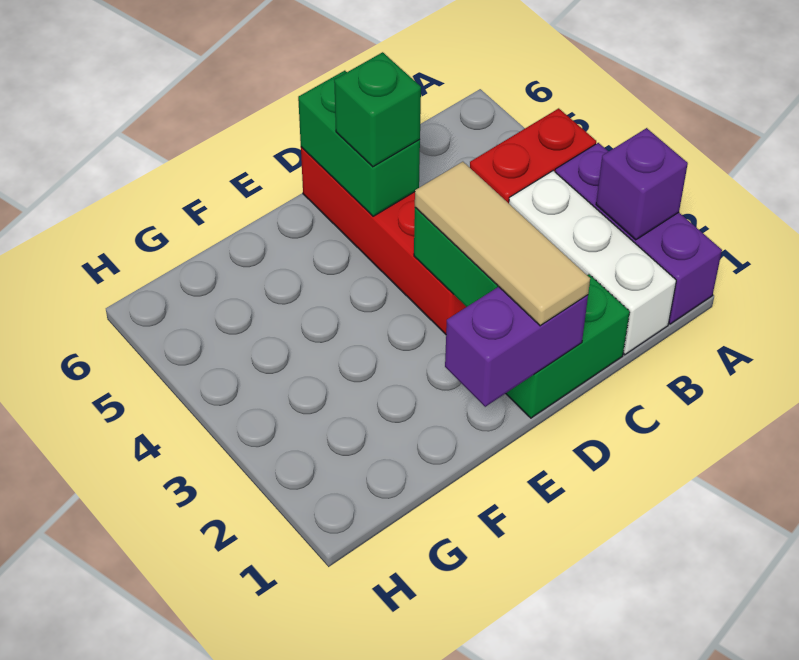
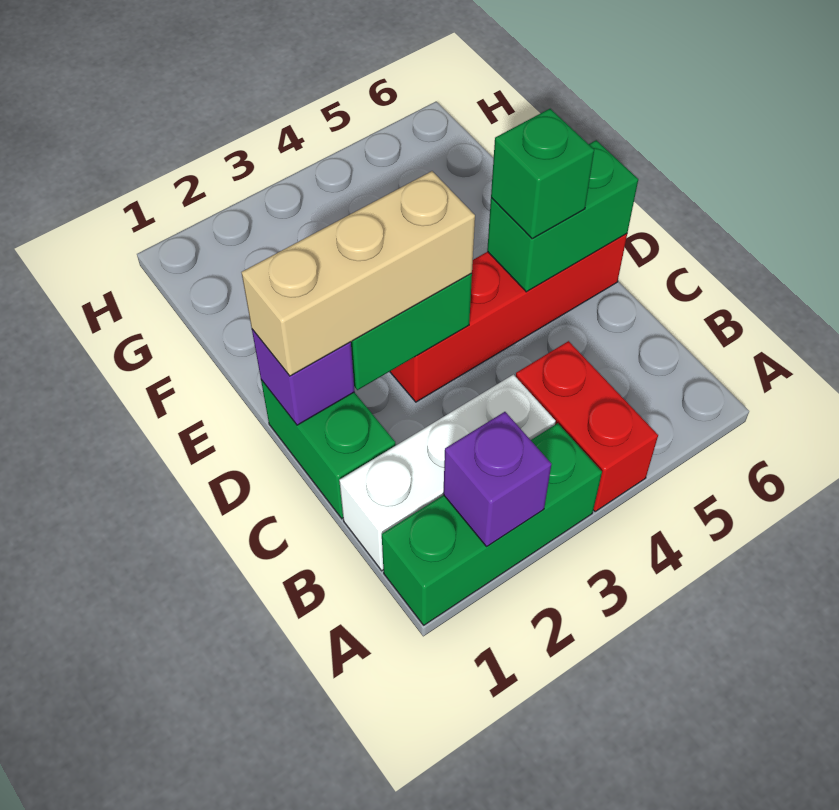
purple brick A1:A3 level 1 -> green brick A1:A3 level 1
purple brick D1:E1 level 2 -> purple brick D1 level 2
tan tile D1:D3 level 3 -> tan brick D1:D3 level 3

